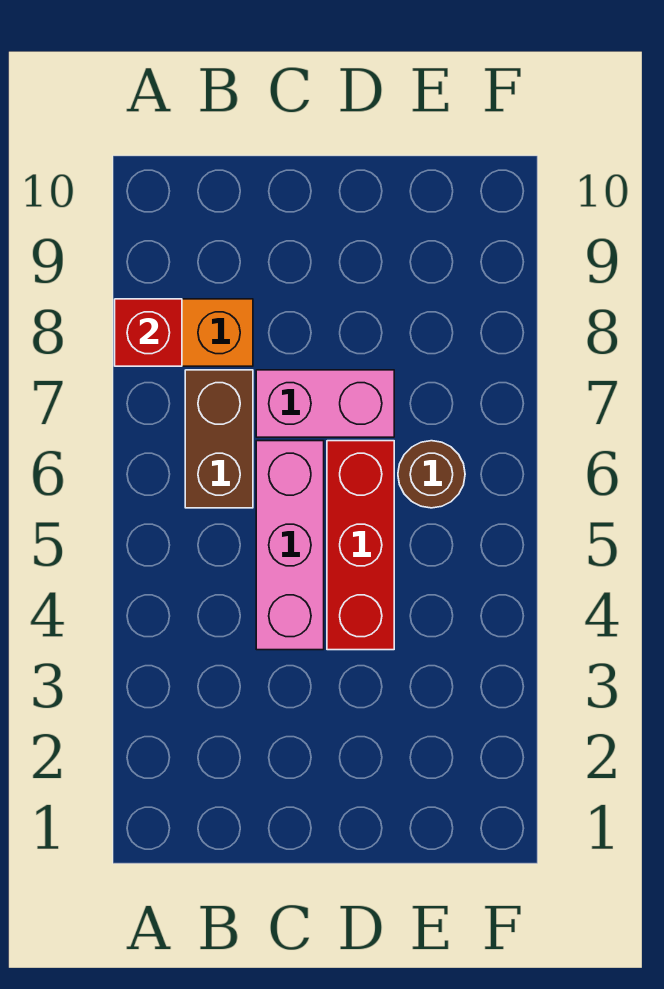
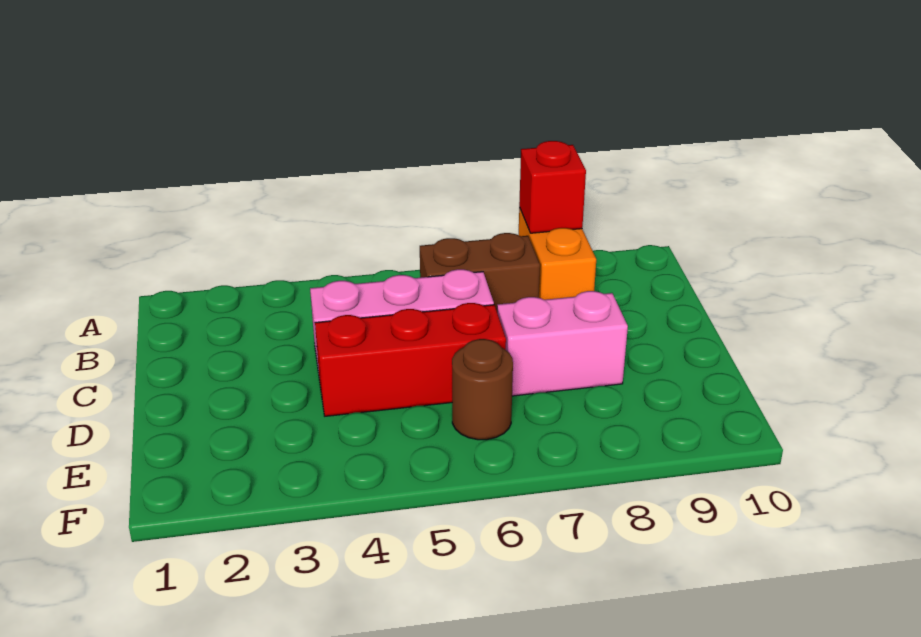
pink brick C7:D7 level 1 -> pink brick D7:D8 level 1

